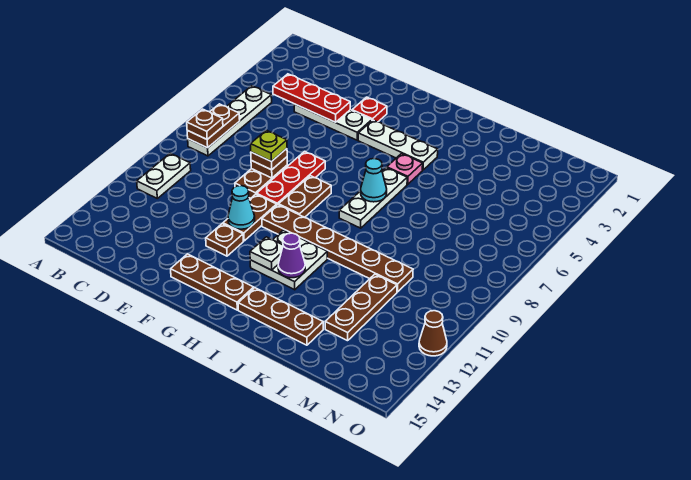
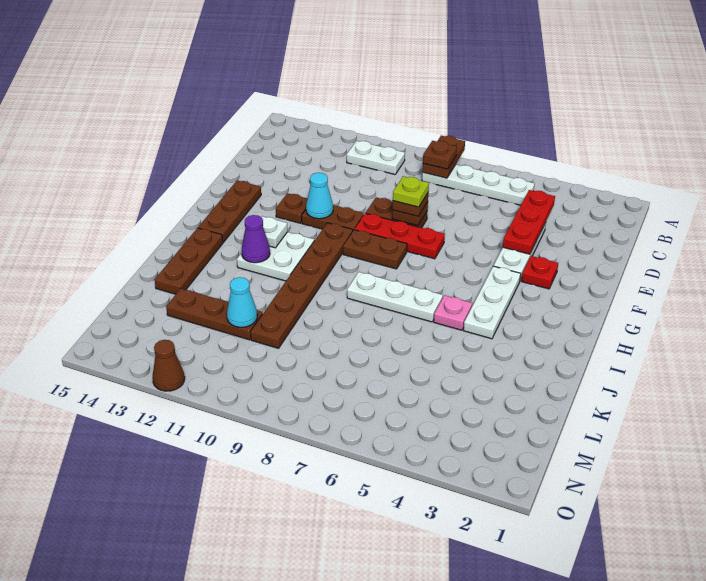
brown plate B7:B8 level 2 -> brown plate A8:B8 level 2
cyan cone I7 level 2 -> cyan cone L11 level 2

